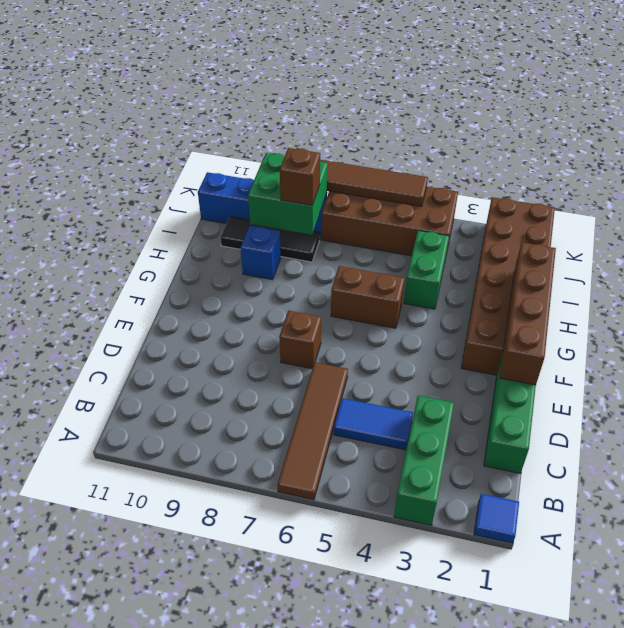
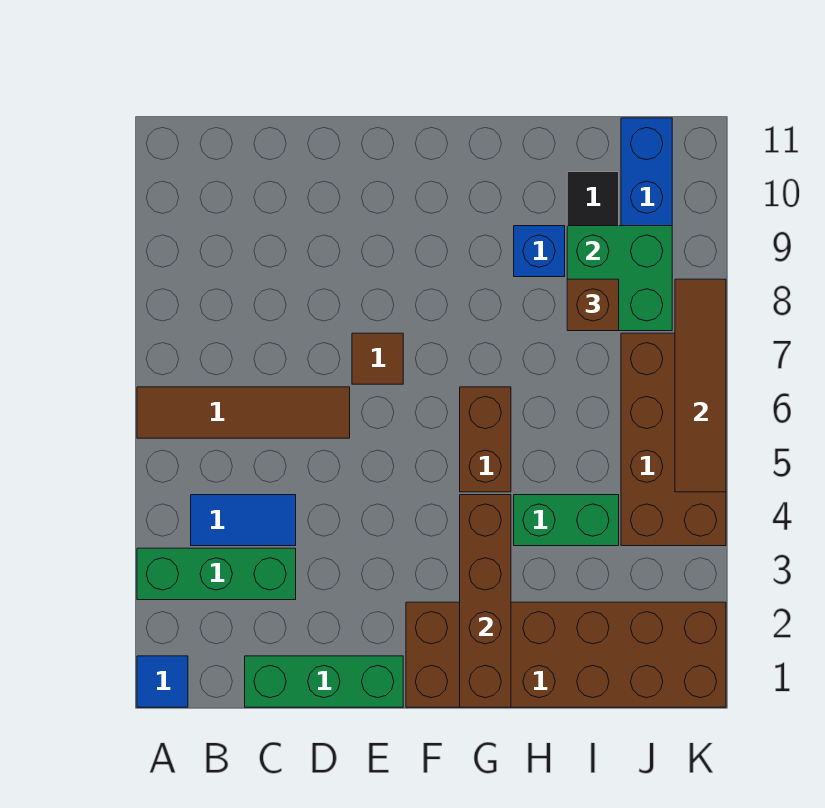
blue tile C4:C5 level 1 -> blue tile B4:C4 level 1
brown brick E1:H1 level 2 -> brown brick G1:G4 level 2
brown brick E7 level 1 -> brown tile E7 level 1

